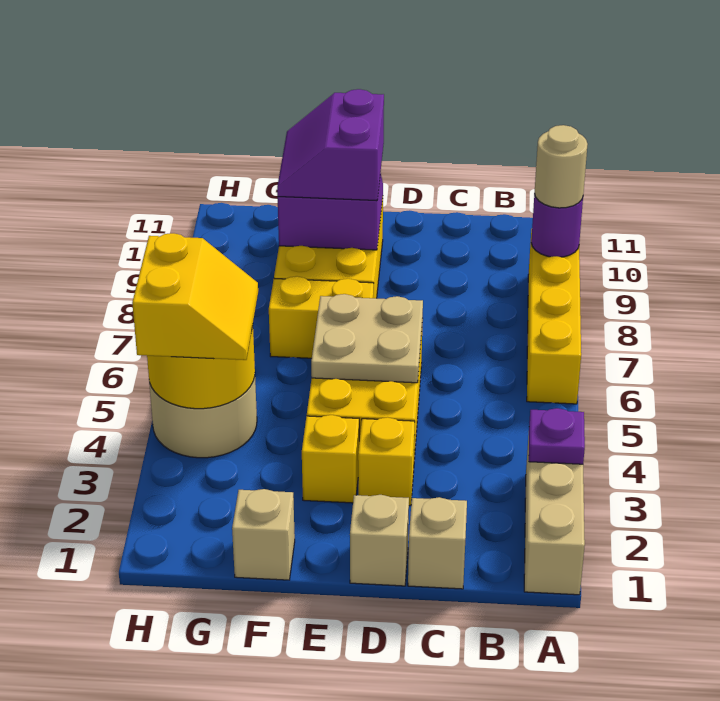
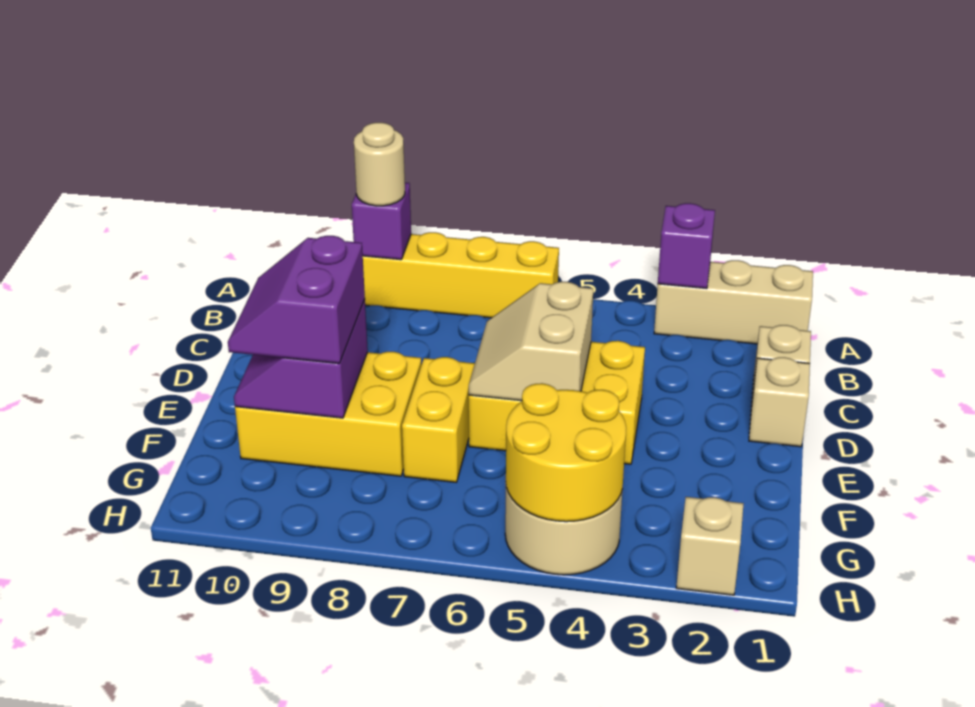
purple plate A3 level 2 -> purple brick A3 level 2
purple round brick A9 level 2 -> purple brick A9 level 2
yellow brick D3 level 1 -> none
tan plate D5:E6 level 2 -> tan slope D5:E6 level 2 top 5
yellow brick E3 level 1 -> none
purple slope E9:F10 level 3 top E -> purple slope E9:F10 level 3 top 9
tan brick F1 level 1 -> tan brick H2 level 1
yellow slope G4:H5 level 3 top H -> none

